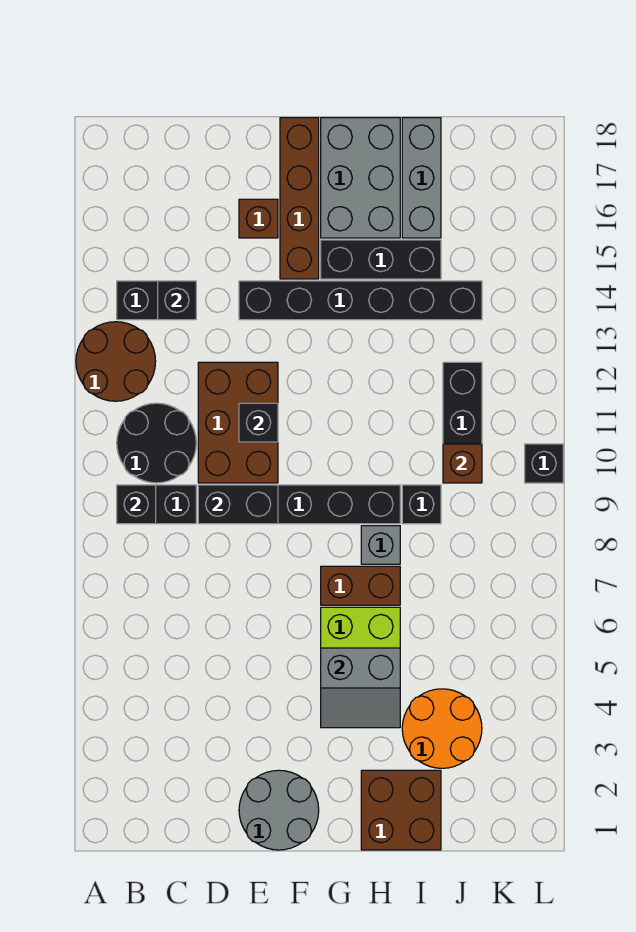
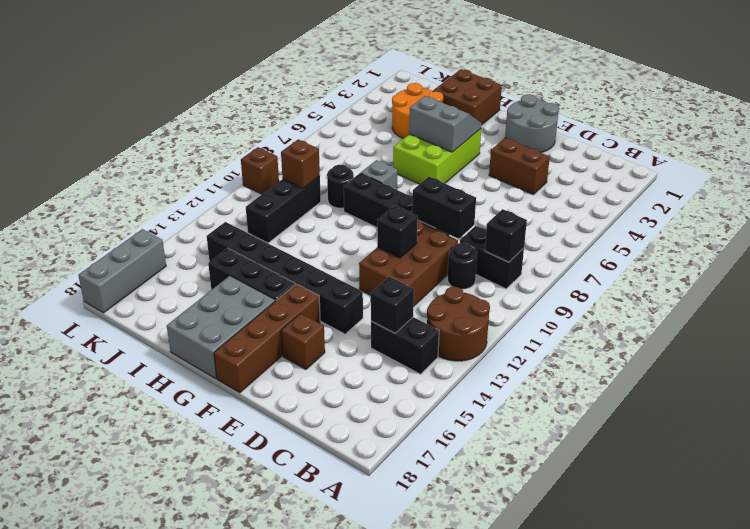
black round brick B10:C11 level 1 -> black round brick C10 level 1
brown brick G7:H7 level 1 -> brown brick D4:E4 level 1
black brick I9 level 1 -> black round brick I9 level 1
grey brick I16:I18 level 1 -> grey brick L16:L18 level 1
black brick L10 level 1 -> brown brick L10 level 1

